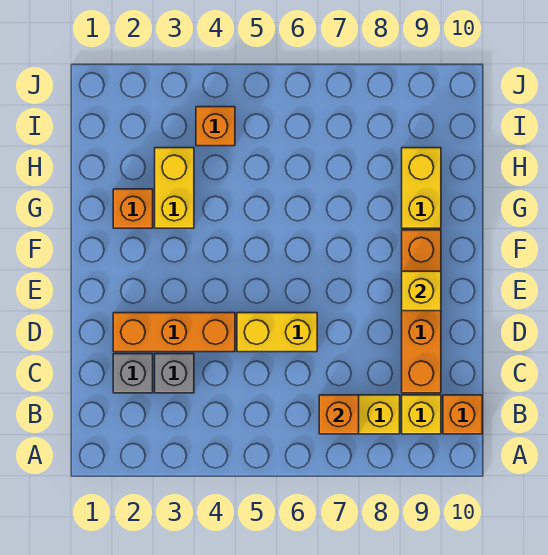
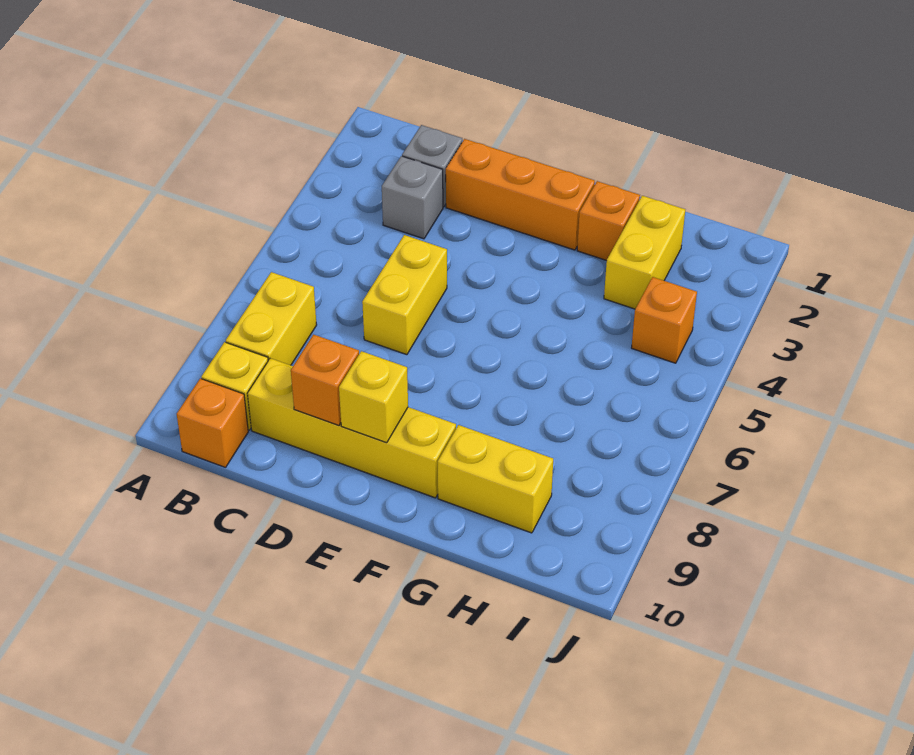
orange brick B7 level 2 -> orange brick D9 level 2
orange brick C9:F9 level 1 -> yellow brick C9:F9 level 1
orange brick D2:D4 level 1 -> orange brick D2:F2 level 1
yellow brick G3:H3 level 1 -> yellow brick H2:H3 level 1

